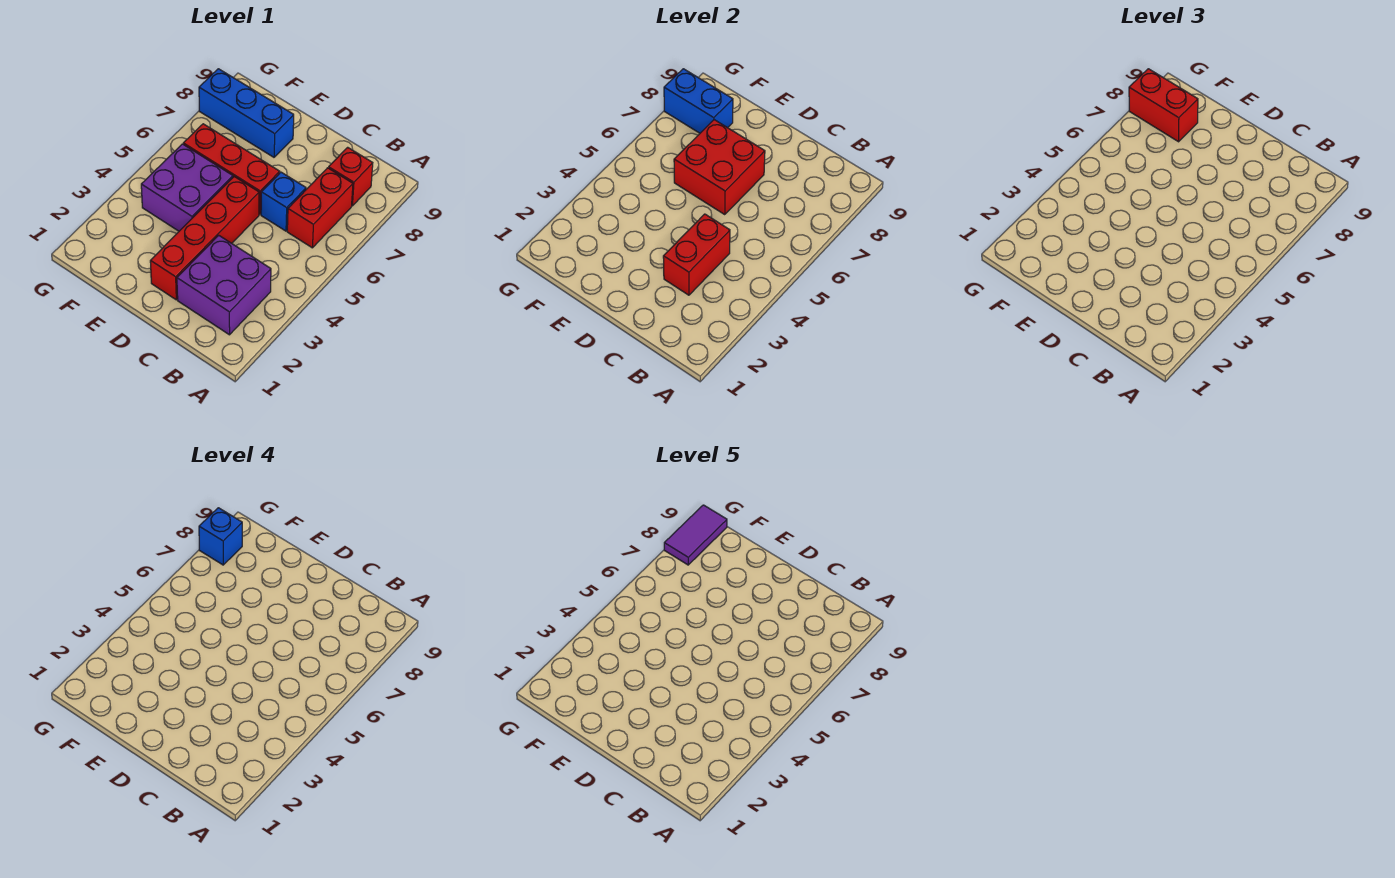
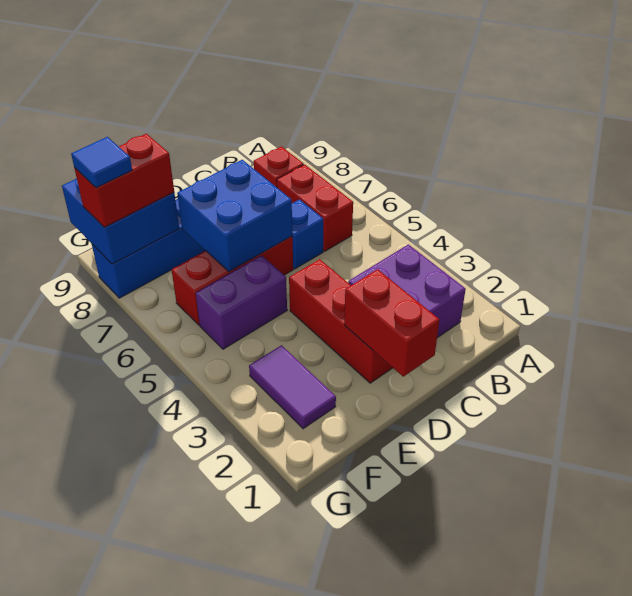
red brick C3:C4 level 2 -> red brick D1:D2 level 2
red brick D2:D5 level 1 -> red brick D2:D4 level 1
red brick D6:E7 level 2 -> blue brick D6:E7 level 2
purple brick E4:F5 level 1 -> purple brick E5:F5 level 1
blue brick F8:G8 level 2 -> blue brick F8:G9 level 2
blue brick G8 level 4 -> blue tile G8 level 4
purple tile G8:G9 level 5 -> purple tile F2:F3 level 1

